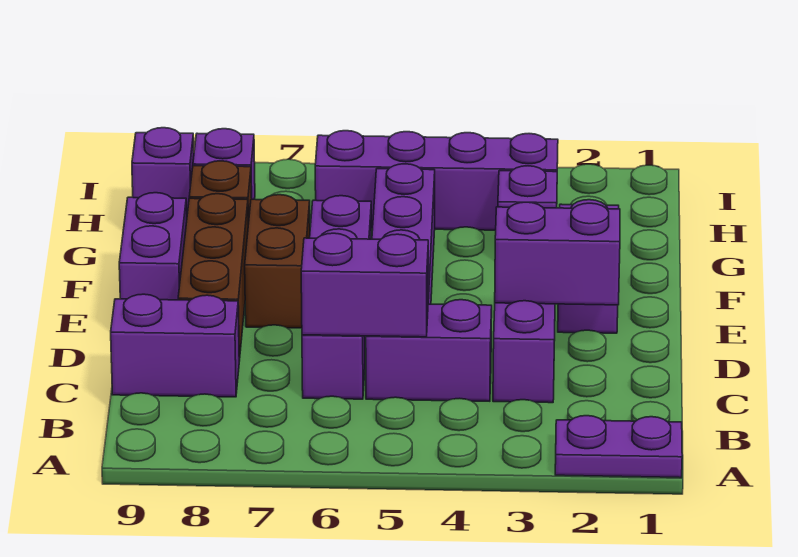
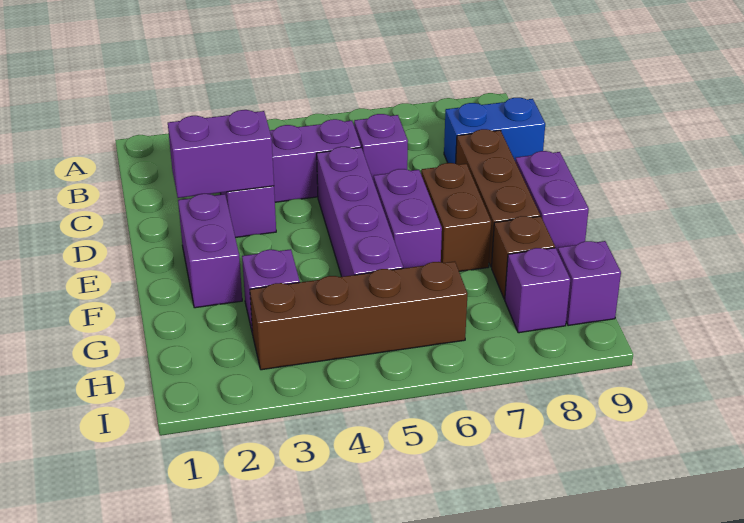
purple plate A1:A2 level 1 -> none
purple brick C5:C6 level 2 -> none
purple brick C8:C9 level 1 -> blue brick C8:C9 level 1
purple brick H3:H6 level 1 -> brown brick H3:H6 level 1

